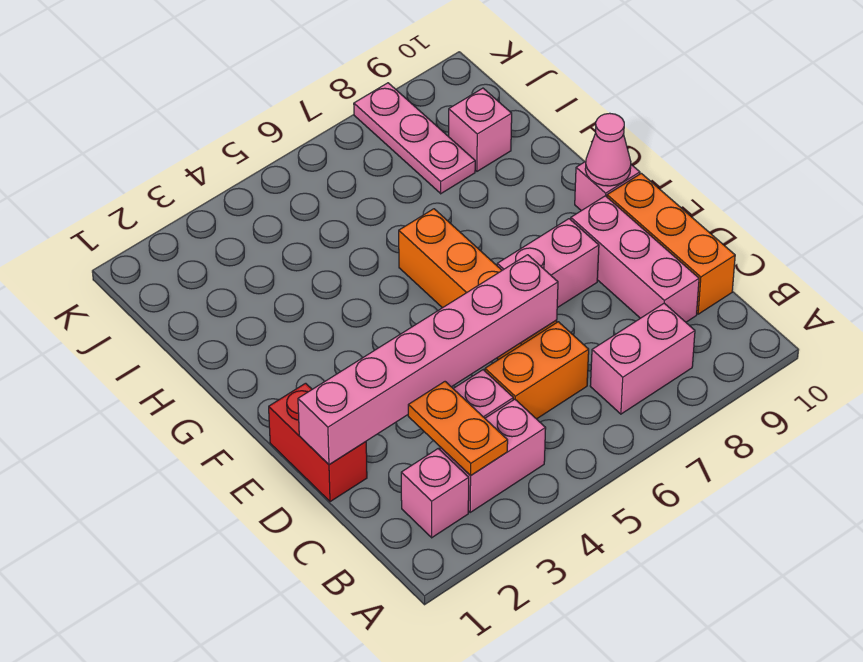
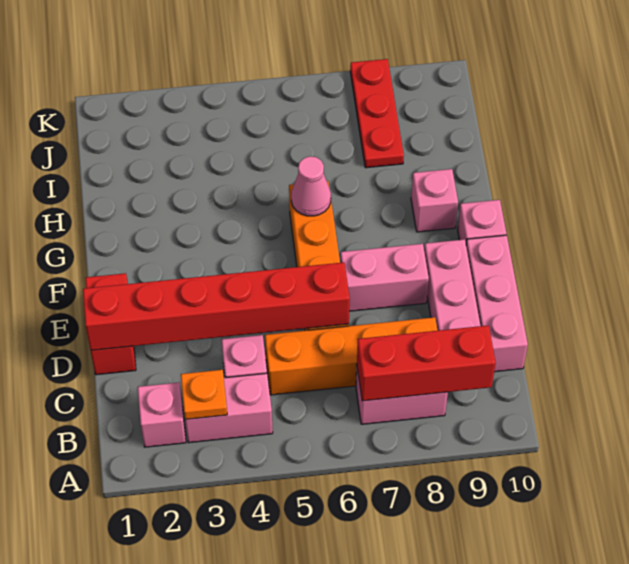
orange plate B3:C3 level 2 -> orange plate B3 level 2
none -> red brick B7:B9 level 2
orange brick C5:C6 level 1 -> orange brick C5:C8 level 1
orange brick C10:E10 level 1 -> pink brick C10:E10 level 1
pink brick D1:D6 level 2 -> red brick D1:D6 level 2
pink cone F10 level 2 -> pink cone G6 level 2
pink plate I8:K8 level 1 -> red plate I8:K8 level 1
pink brick I9 level 1 -> pink brick G9 level 1

